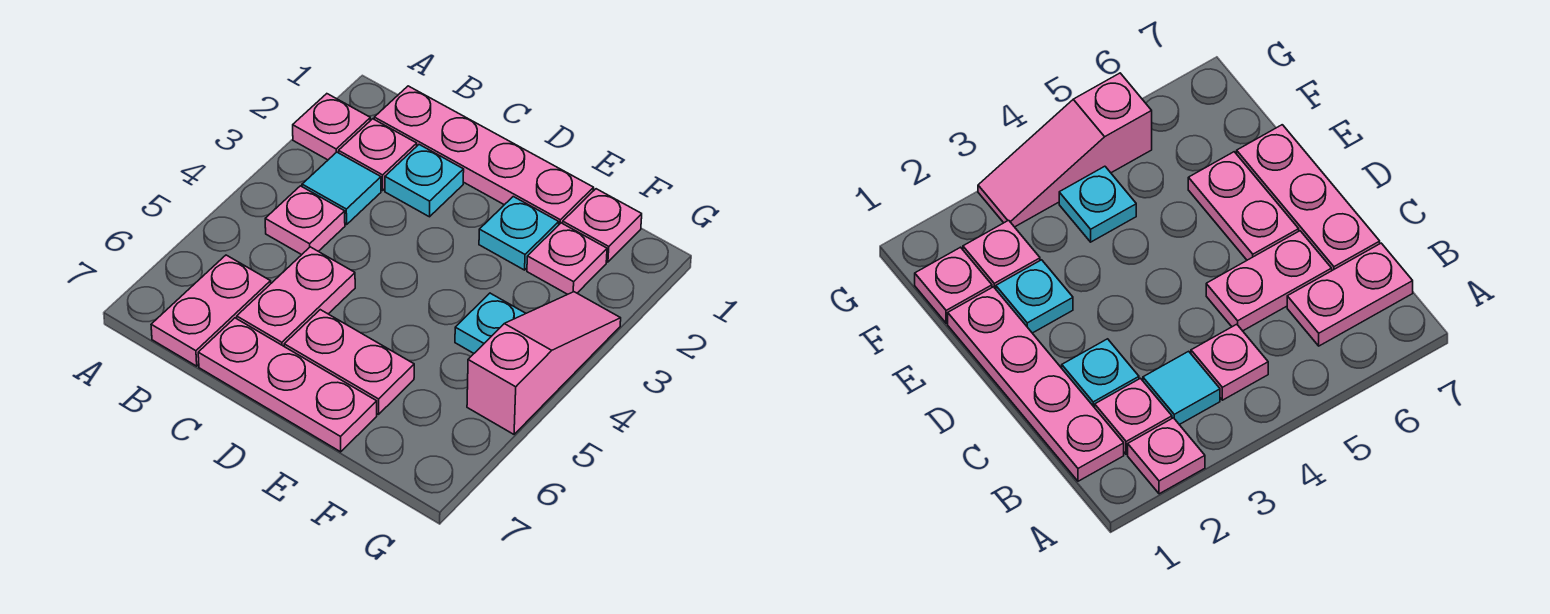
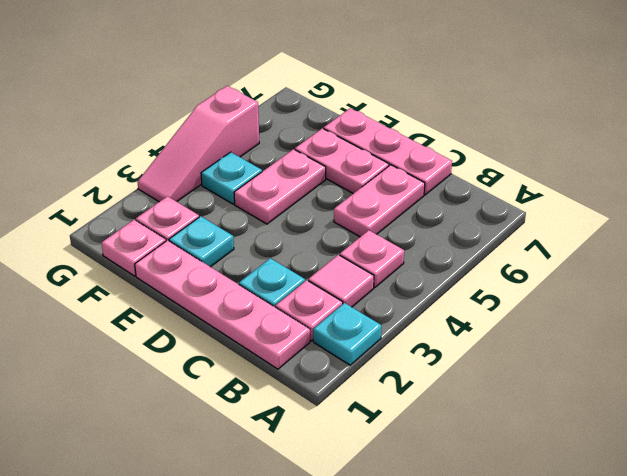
pink plate A2 level 1 -> cyan plate A2 level 1
cyan tile B3 level 1 -> pink tile B3 level 1
pink plate B6:B7 level 1 -> pink plate E4:E5 level 1

